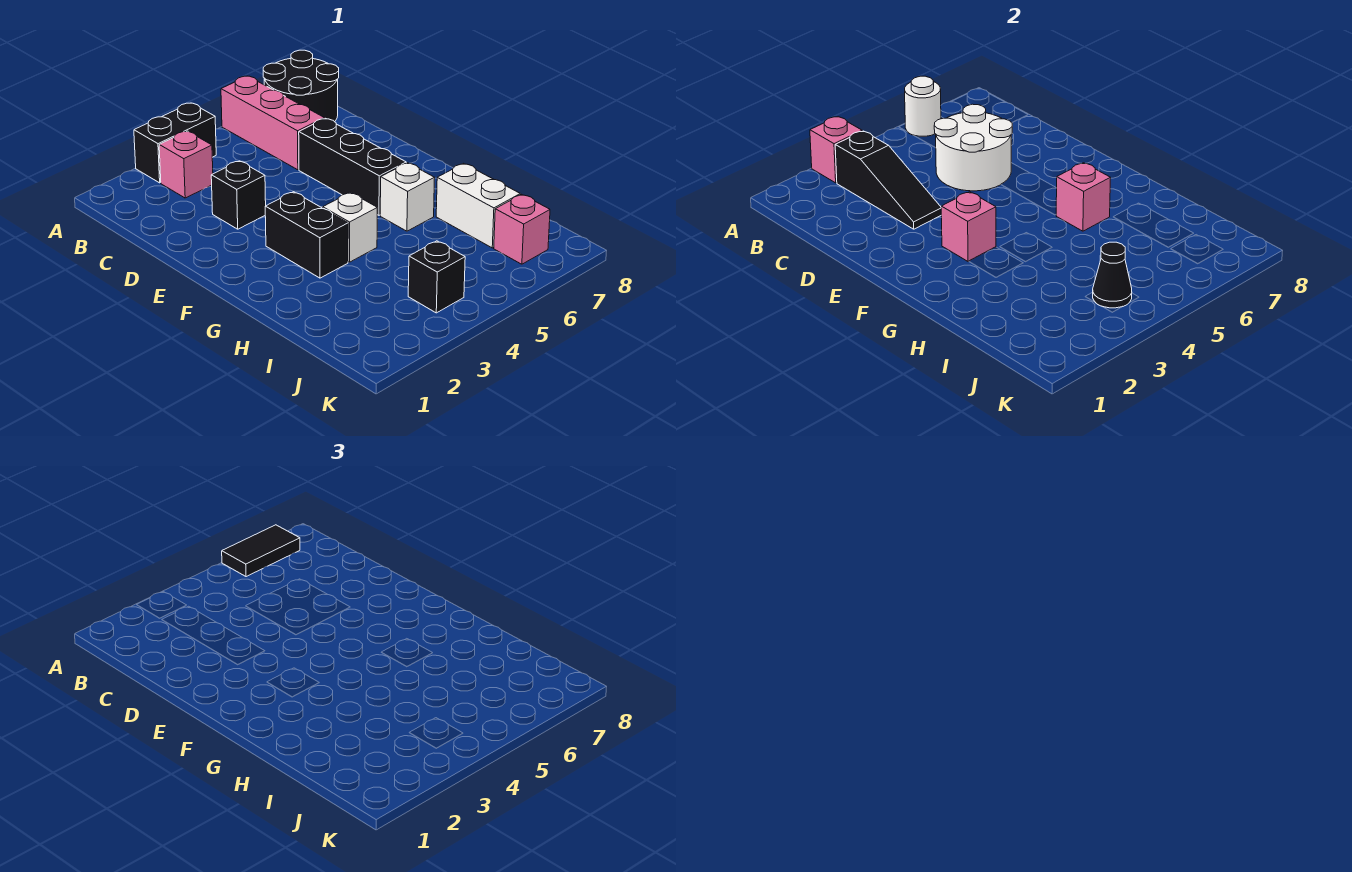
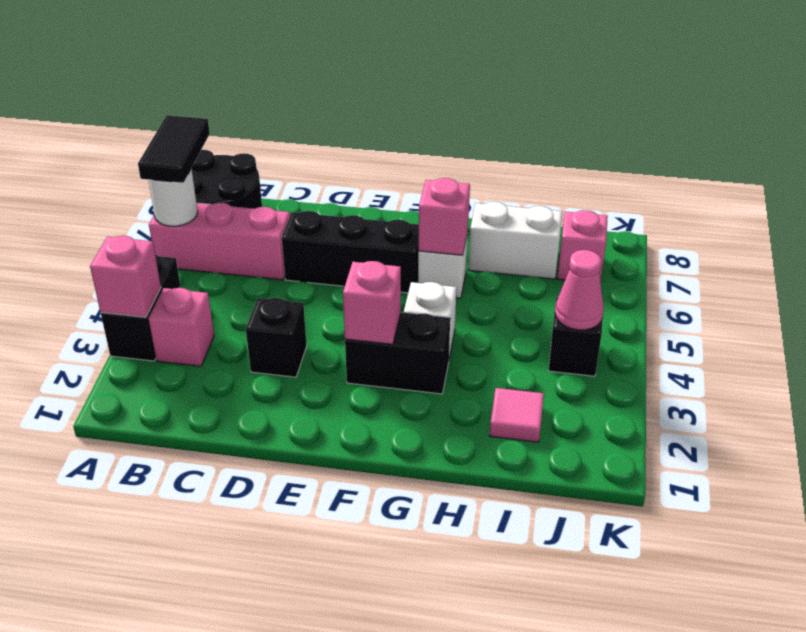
black slope B3:D3 level 2 top B -> none
white round brick C5:D6 level 2 -> none
none -> pink tile I2 level 1
black cone J4 level 2 -> pink cone J4 level 2

